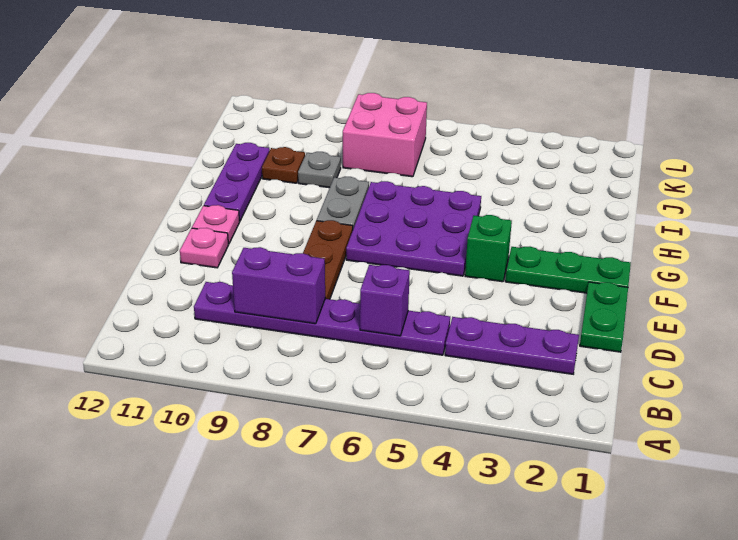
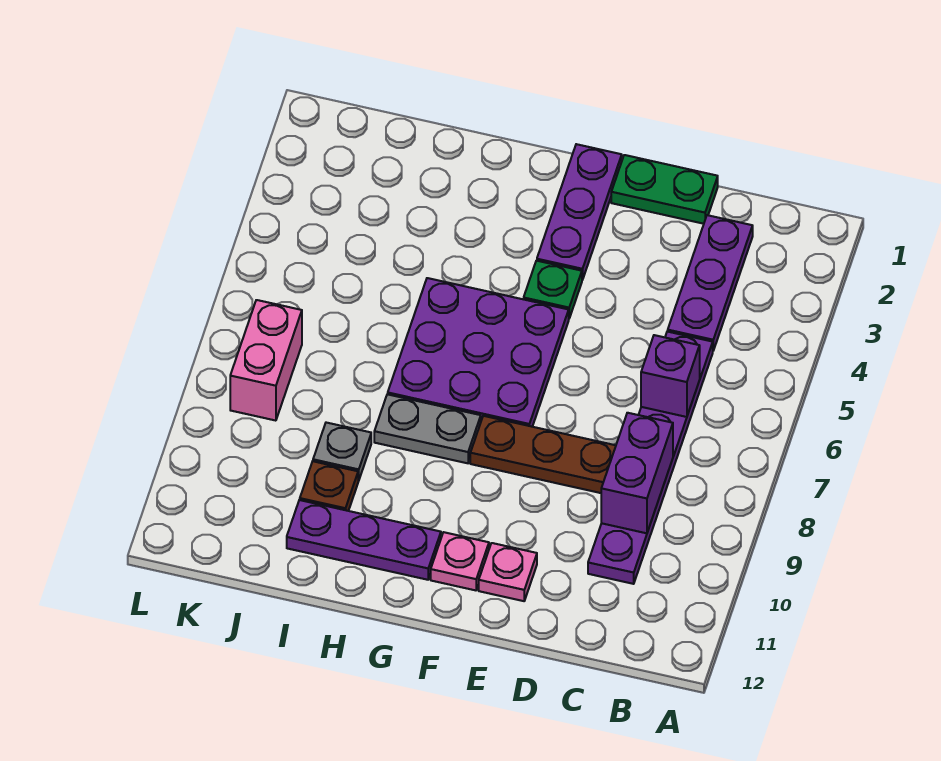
green plate F1:F3 level 1 -> purple plate F1:F3 level 1
green brick F4 level 1 -> green plate F4 level 1
pink brick J7:K8 level 1 -> pink brick K7:K8 level 1

